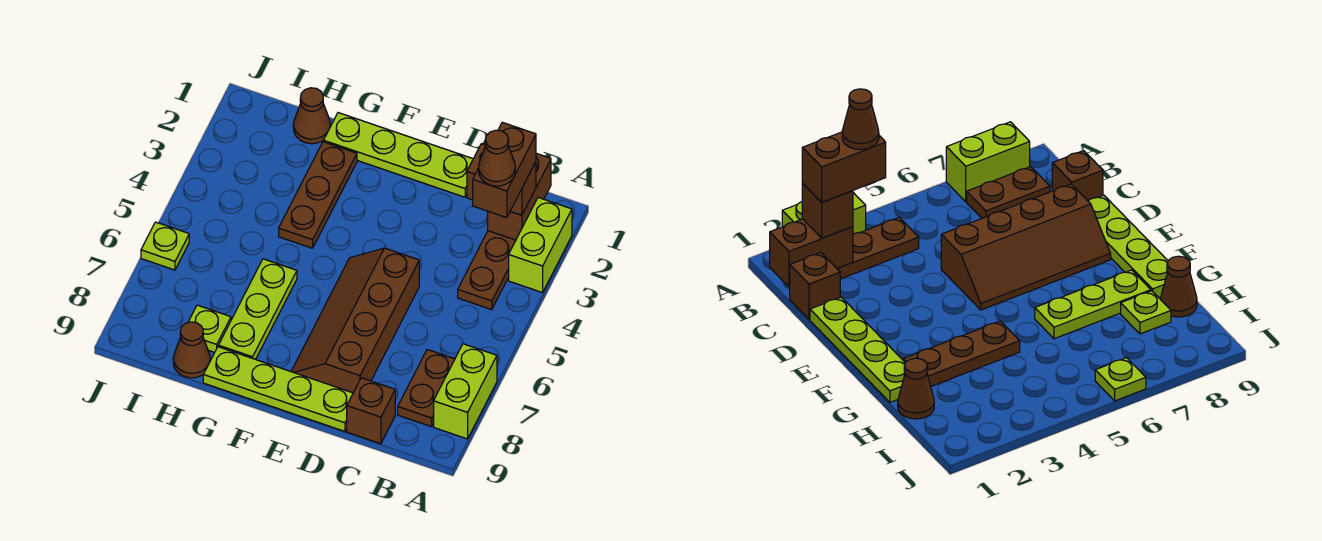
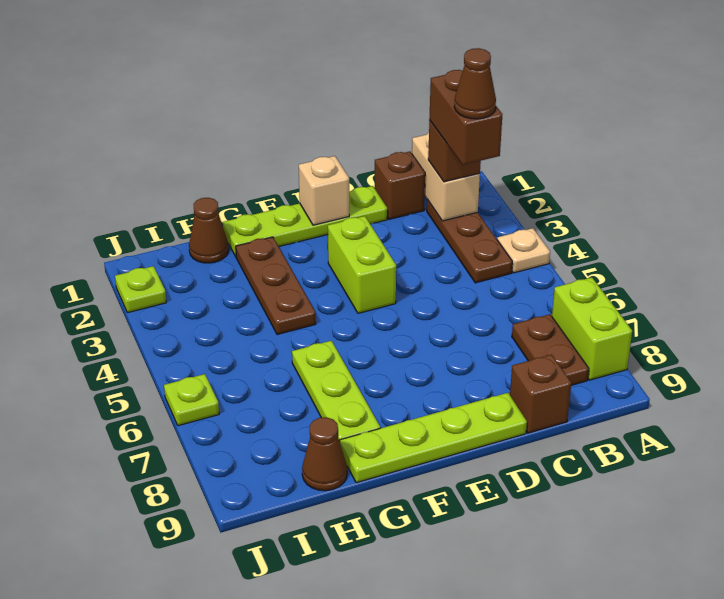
lime brick A2:A3 level 1 -> lime brick E3:E4 level 1
none -> tan plate A4 level 1
brown brick B1:B2 level 2 -> tan brick B1:B2 level 2
brown slope D5:E8 level 1 top D -> none
none -> tan brick E1 level 2
lime plate H8 level 1 -> lime plate J2 level 1

